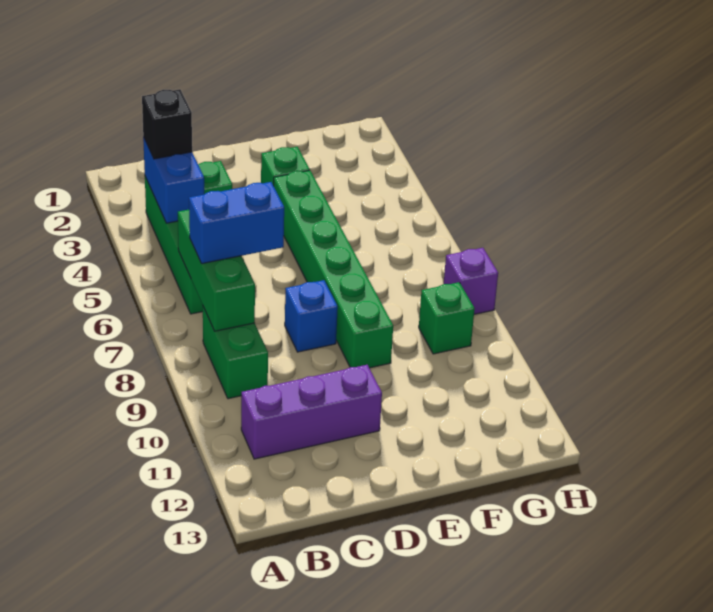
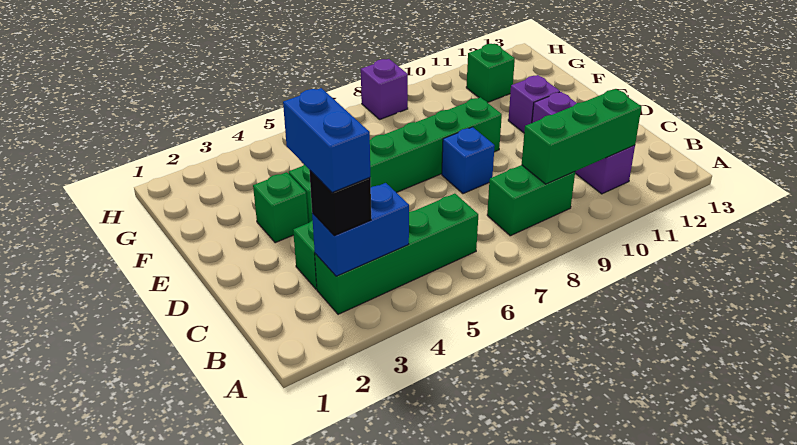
green brick B6:B8 level 2 -> green brick B9:B11 level 2
blue brick B7:C7 level 3 -> blue brick B3:C3 level 4
none -> purple brick E11 level 1
green brick G9 level 1 -> green brick G11 level 1

